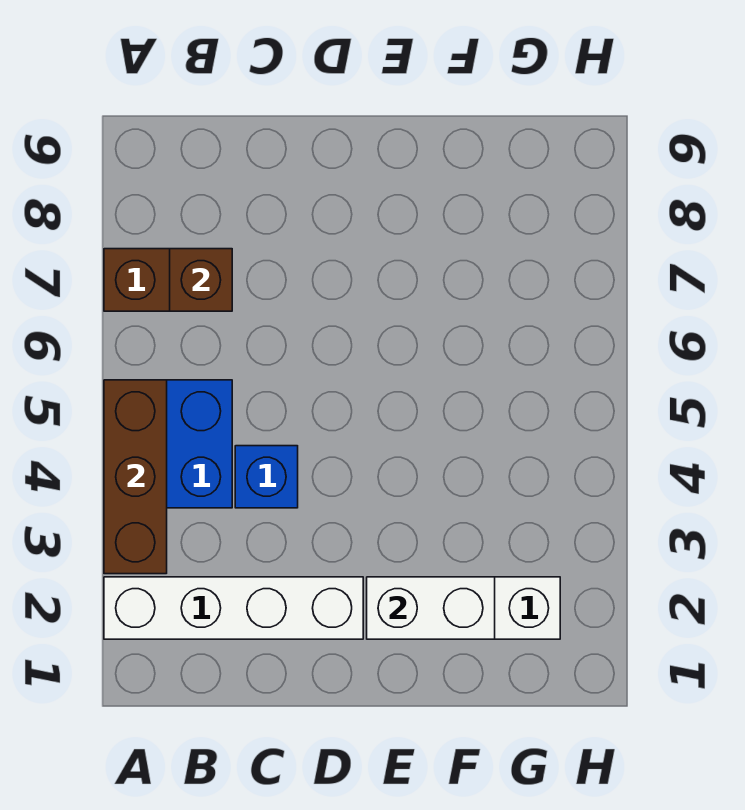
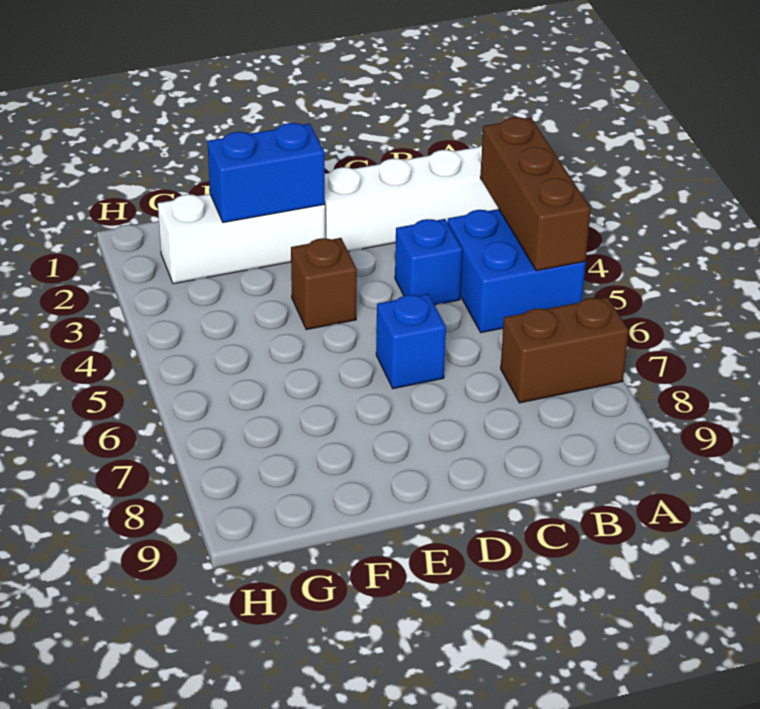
brown brick B7 level 2 -> brown brick E4 level 1
none -> blue brick D6 level 1
white brick E2:F2 level 2 -> blue brick E2:F2 level 2

